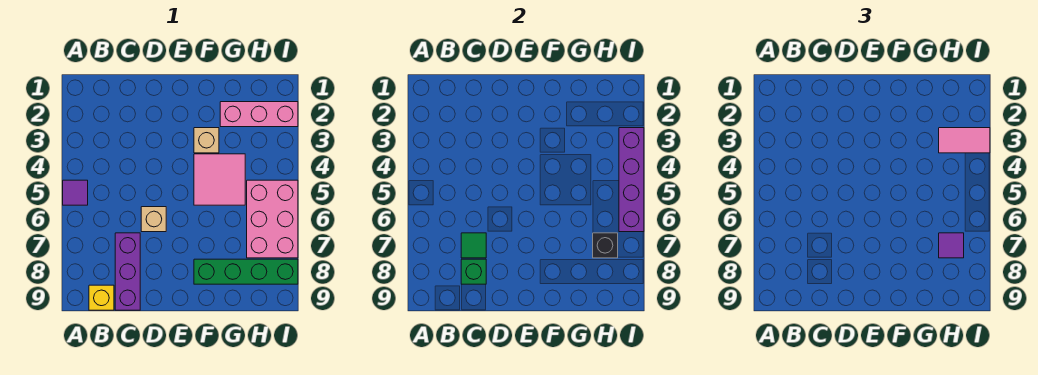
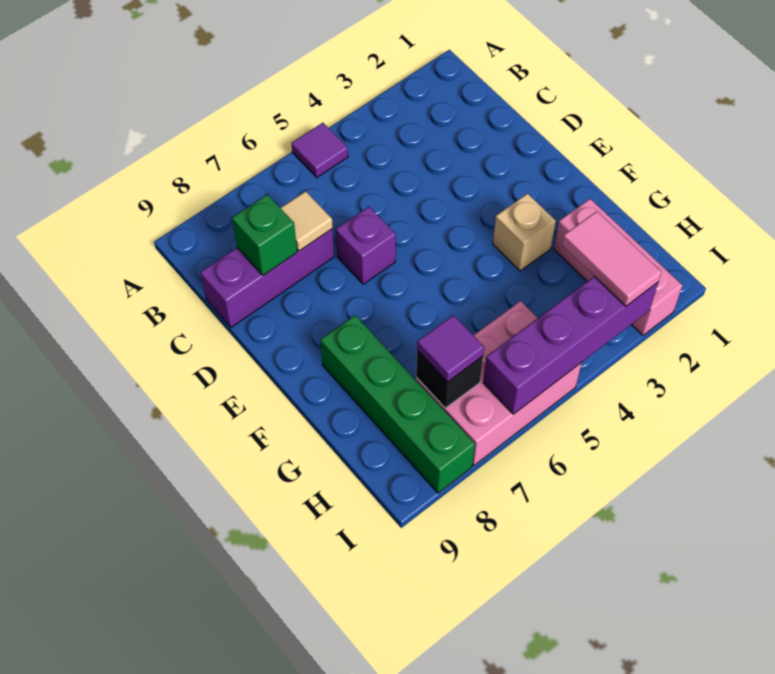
yellow brick B9 level 1 -> none
green tile C7 level 2 -> tan tile C7 level 2
tan brick D6 level 1 -> purple brick D6 level 1
pink tile F4:G5 level 1 -> none

